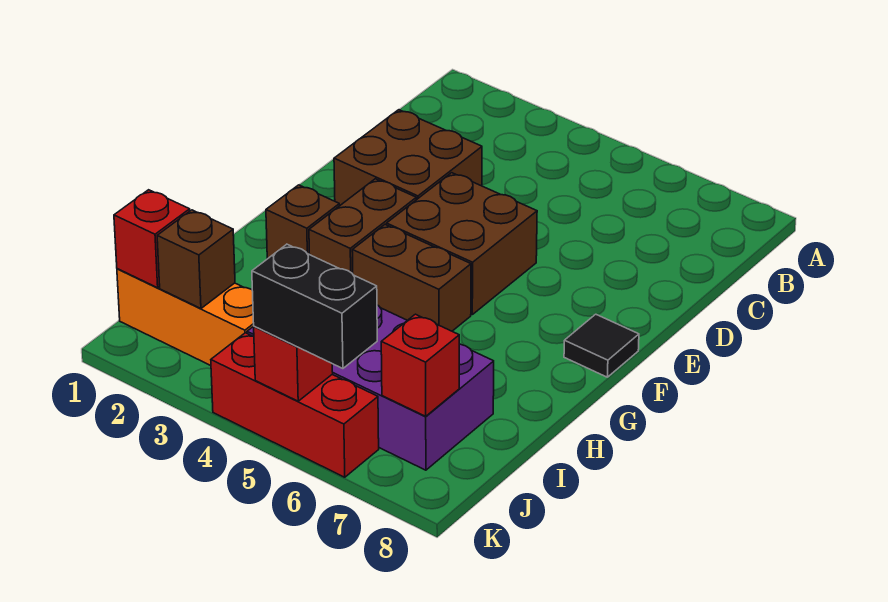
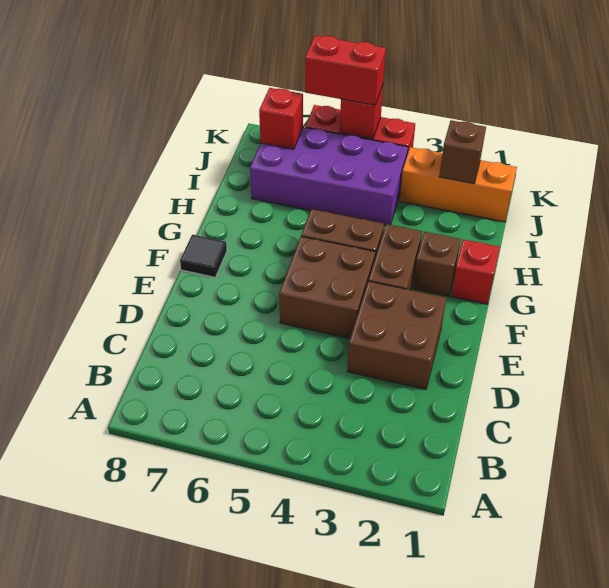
red brick J1 level 2 -> red brick G1 level 1
black brick K5:K6 level 3 -> red brick K5:K6 level 3

